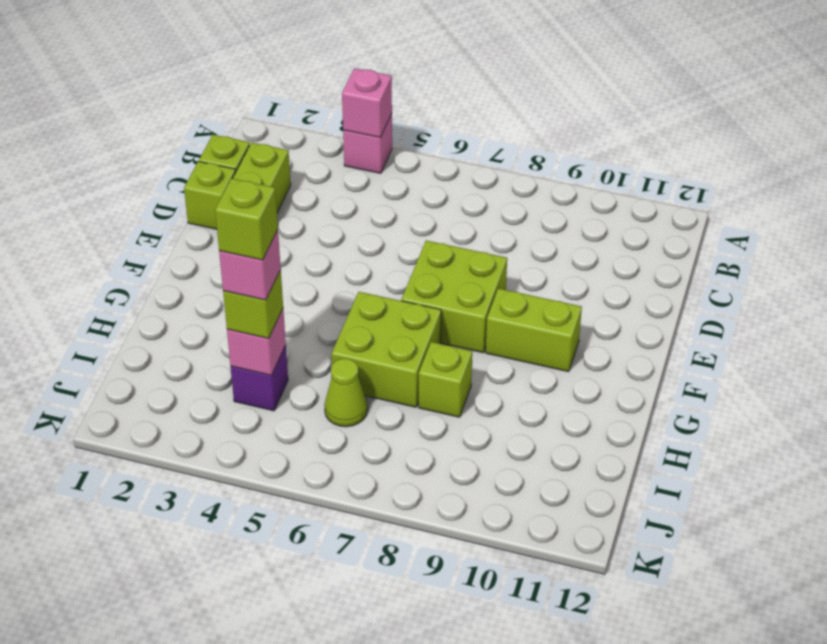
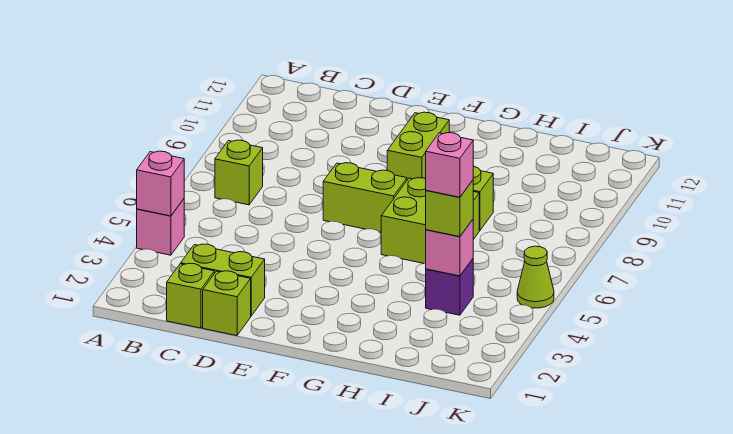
lime brick E7:F8 level 1 -> lime brick E7:F7 level 1
lime brick I4 level 5 -> lime brick B7 level 1
lime cone I6 level 1 -> lime cone K5 level 1

